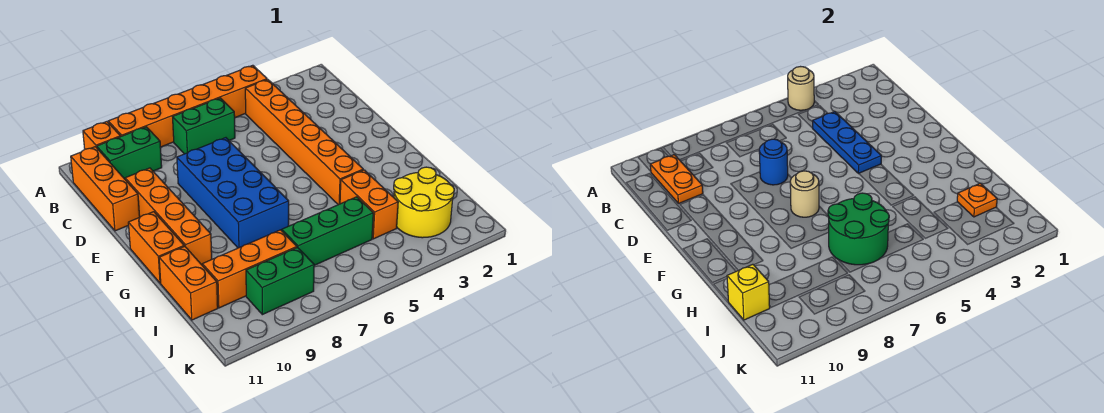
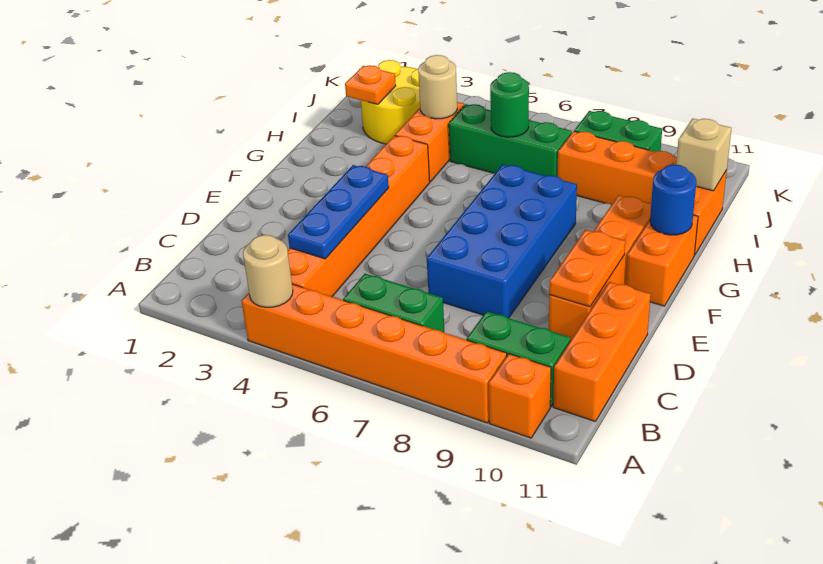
orange plate B10:C10 level 2 -> orange plate D10:E10 level 2
blue round brick D7 level 2 -> blue round brick G11 level 2
tan round brick F7 level 2 -> tan round brick I4 level 2
green round brick H6:I7 level 2 -> green round brick I6 level 2
yellow brick I11 level 2 -> tan brick I11 level 2

